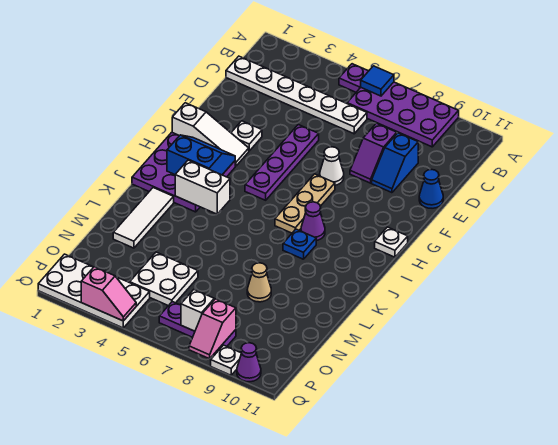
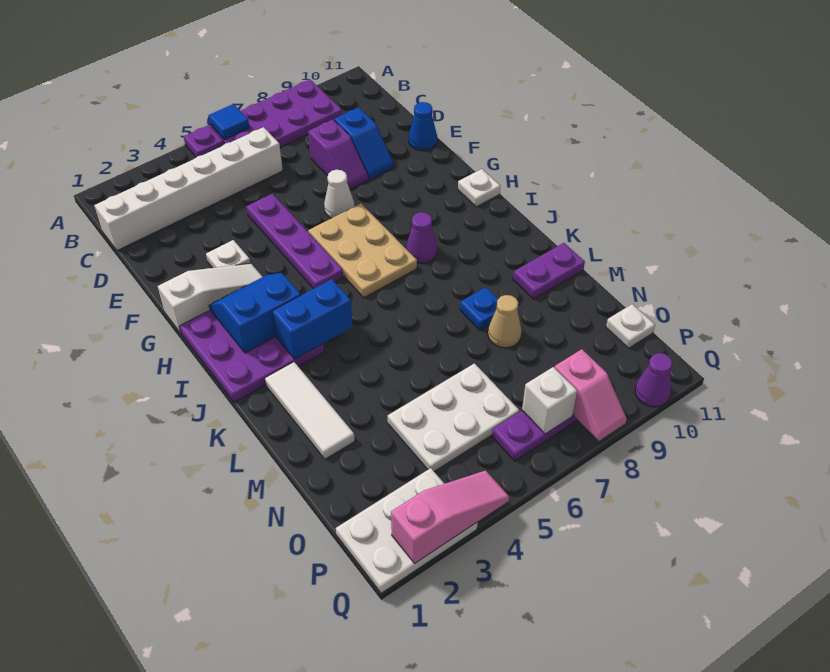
white plate C1:C6 level 1 -> white brick C1:C6 level 1
tan plate G7:I7 level 1 -> tan plate G6:I7 level 1
white brick J3:J4 level 2 -> blue brick J3:J4 level 2
blue plate J8 level 1 -> blue plate L8 level 1
none -> purple plate L10:L11 level 1
white plate N4:O5 level 1 -> white plate N4:O6 level 1
white plate P1:Q4 level 1 -> white plate P1:Q3 level 1
pink slope Q3:Q4 level 2 top 3 -> pink slope Q2:Q4 level 2 top 2
white plate Q9 level 1 -> white plate O11 level 1

